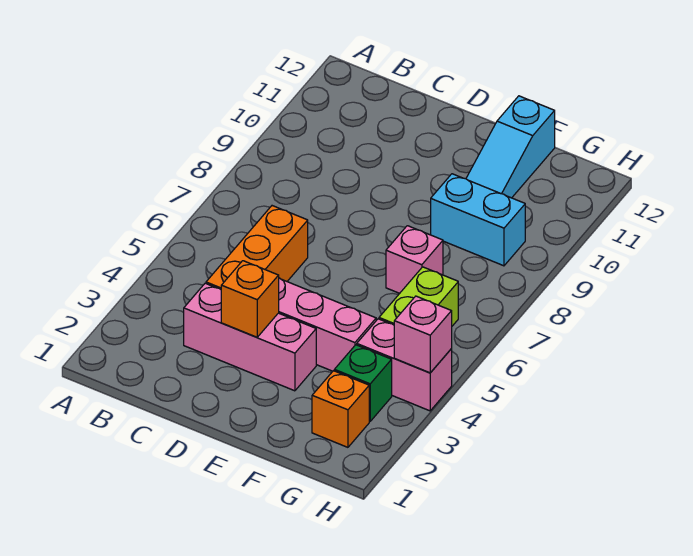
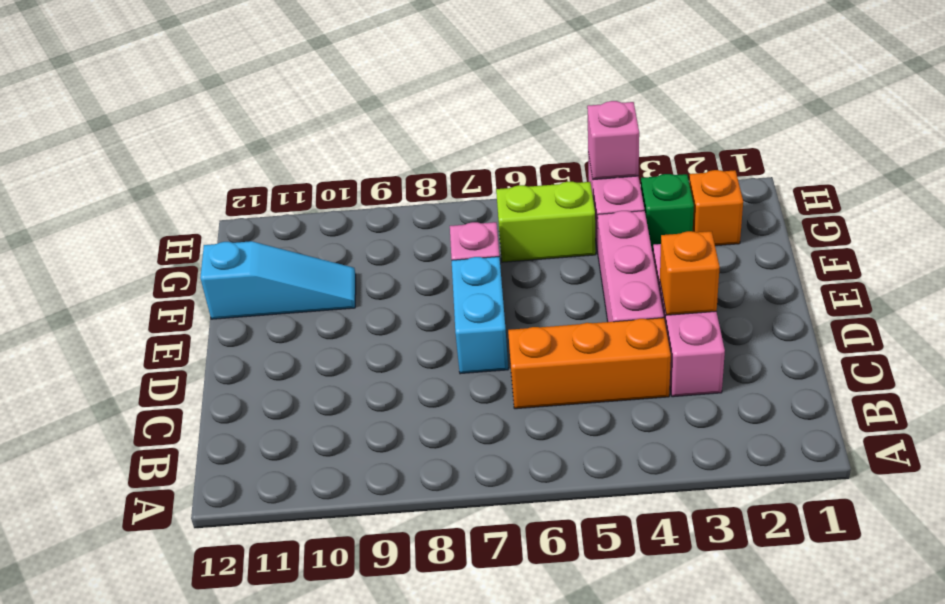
cyan brick F9:G9 level 1 -> cyan brick D7:E7 level 1

